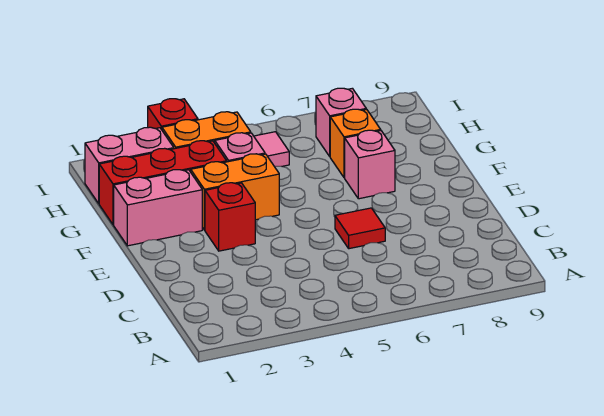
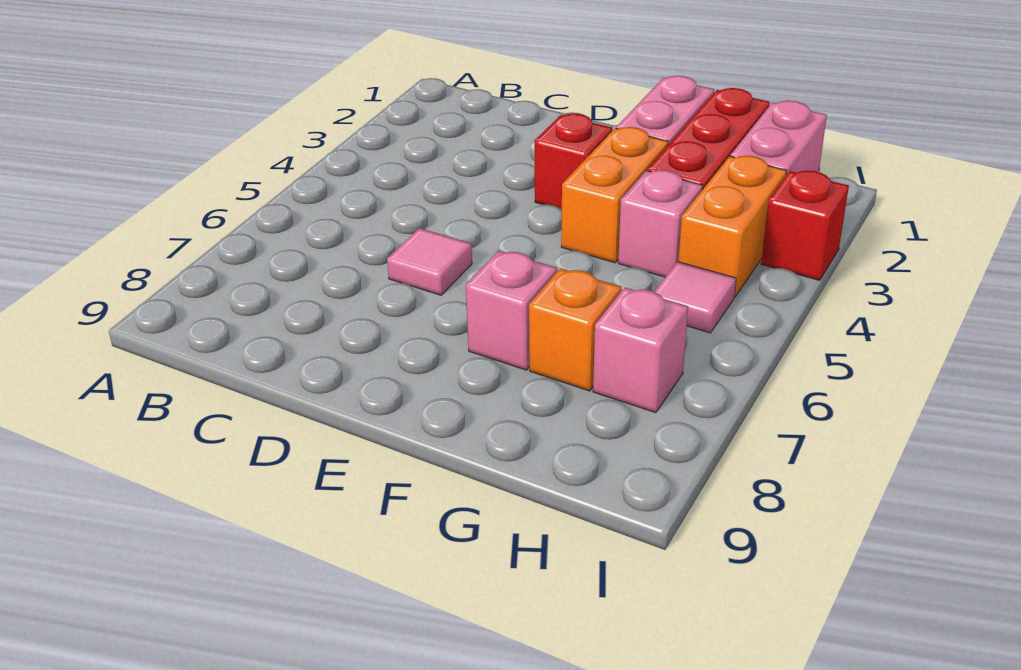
red tile D6 level 1 -> pink tile D6 level 1

